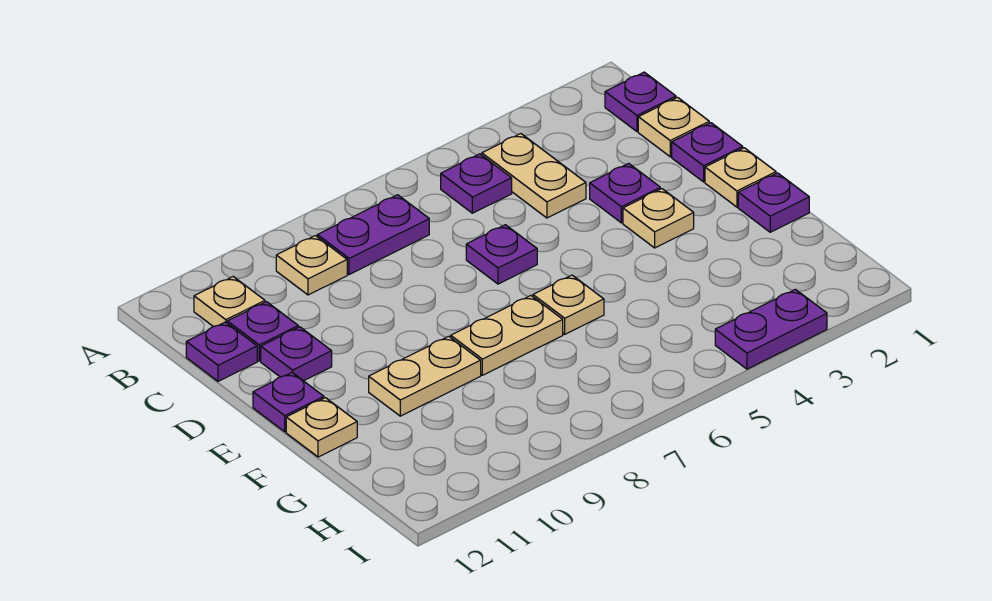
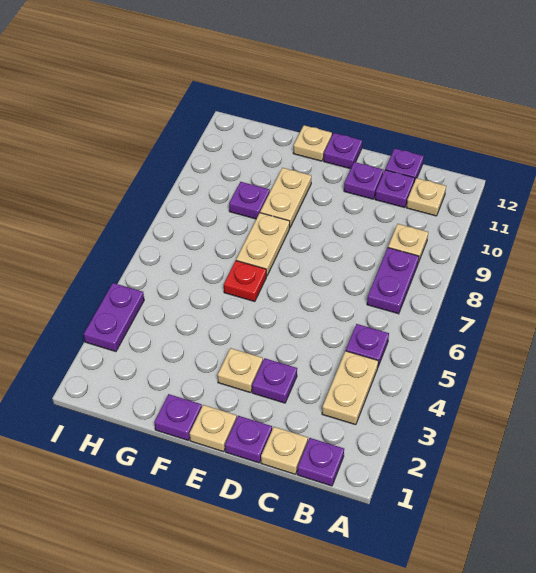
tan plate B4:C4 level 1 -> tan plate B3:B4 level 1
purple plate D6 level 1 -> purple plate G9 level 1
tan plate F6 level 1 -> red plate F6 level 1

